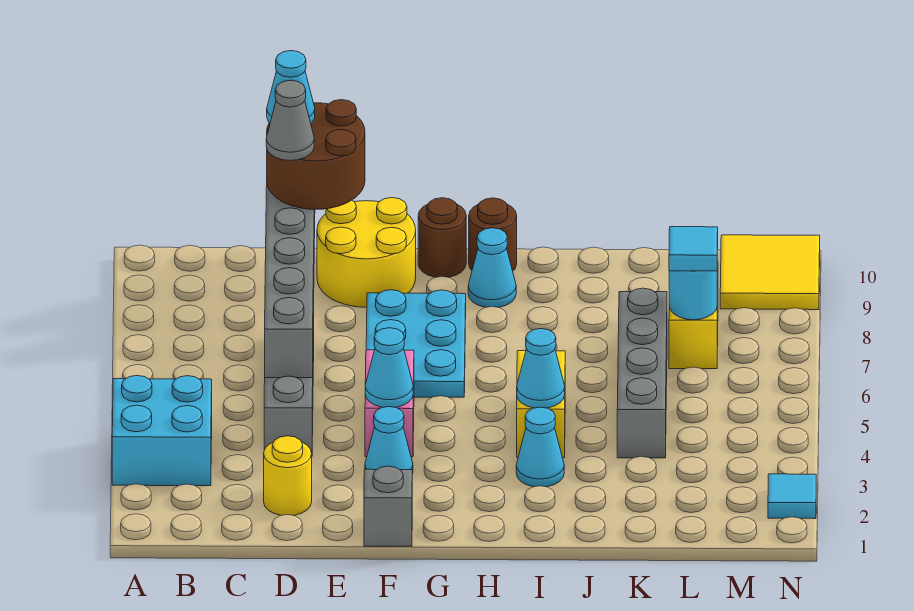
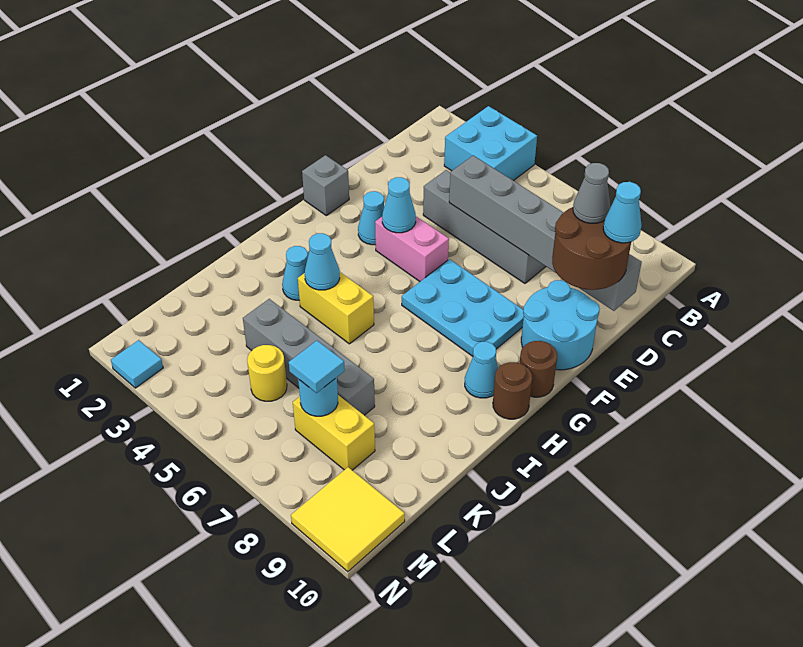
yellow round brick D2 level 1 -> yellow round brick L5 level 1
yellow round brick E9:F10 level 1 -> cyan round brick E9:F10 level 1

